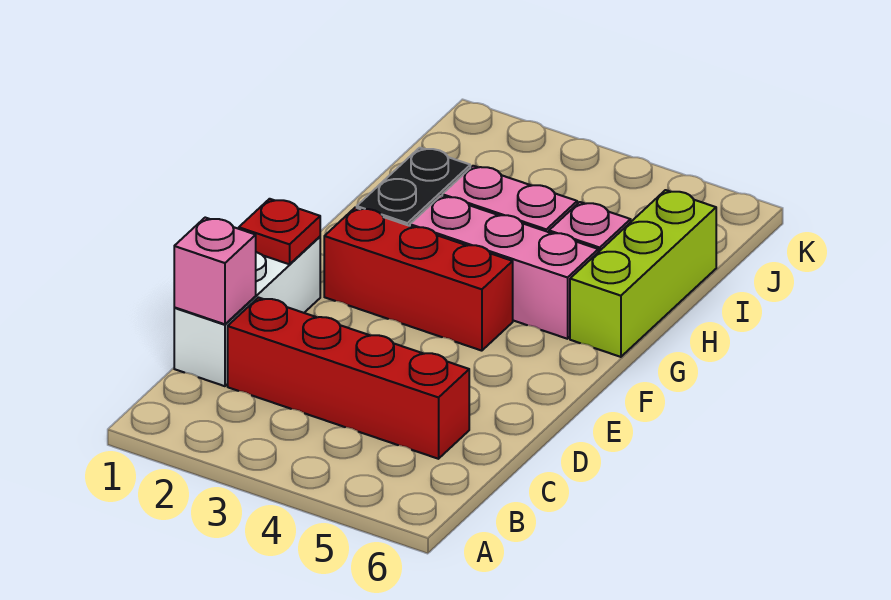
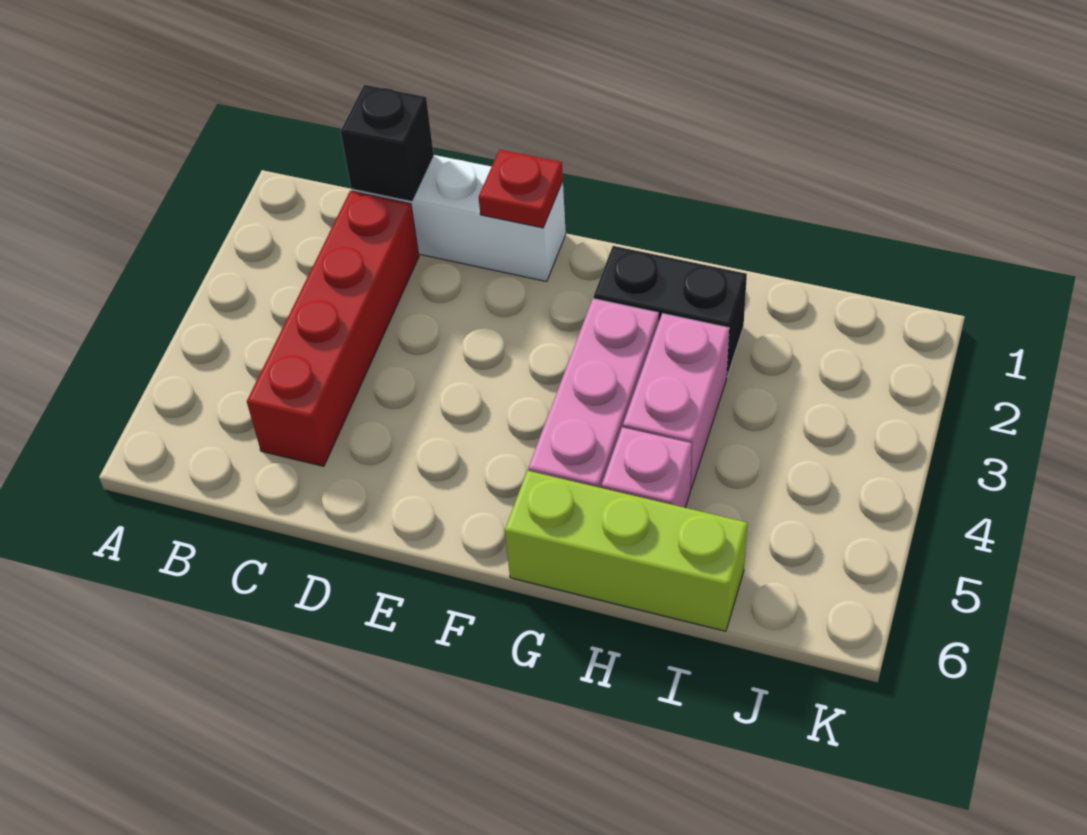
pink brick C1 level 2 -> black brick C1 level 2
red brick F2:F4 level 1 -> none

